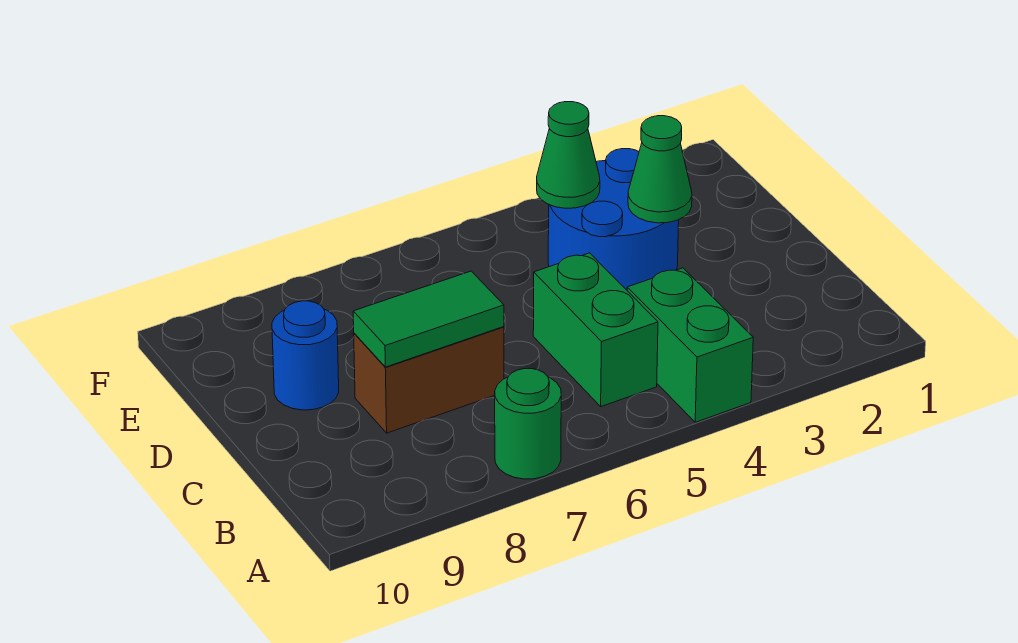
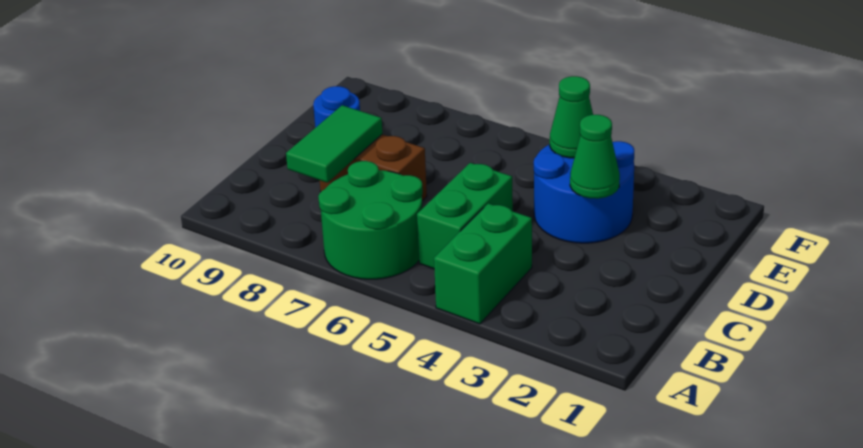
green round brick A7 level 1 -> green round brick A6:B7 level 1
green tile C7:C8 level 2 -> green tile B8:C8 level 2

